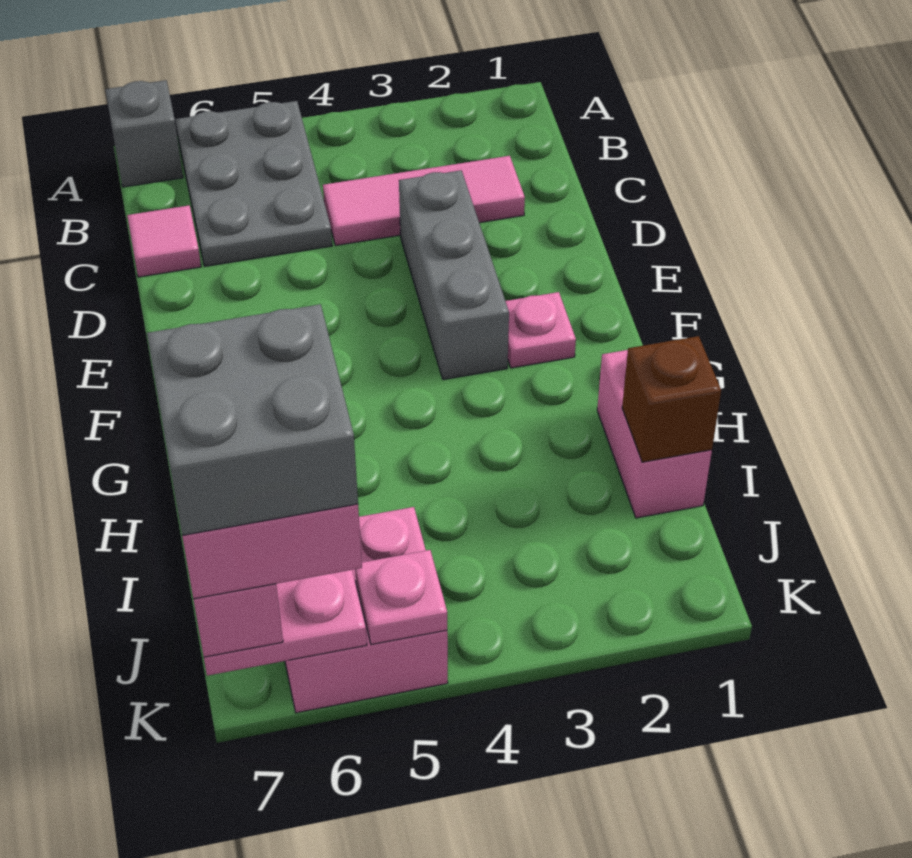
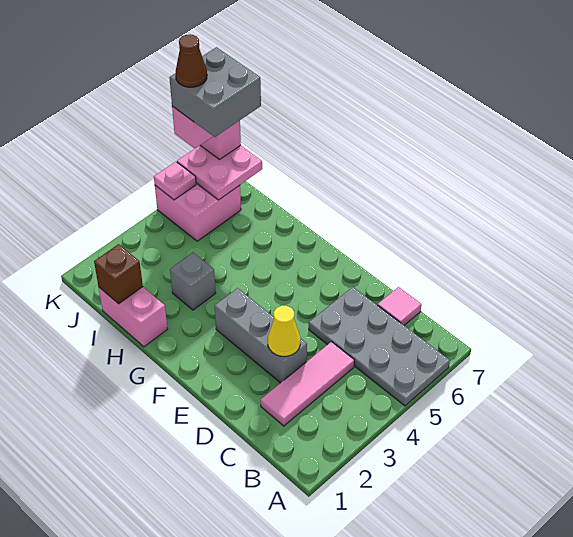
grey plate A5:C6 level 1 -> grey plate A5:D6 level 1
grey brick A7 level 1 -> grey brick H3 level 1
none -> yellow cone D3 level 2
pink plate F2 level 1 -> none
none -> brown cone K6 level 6

